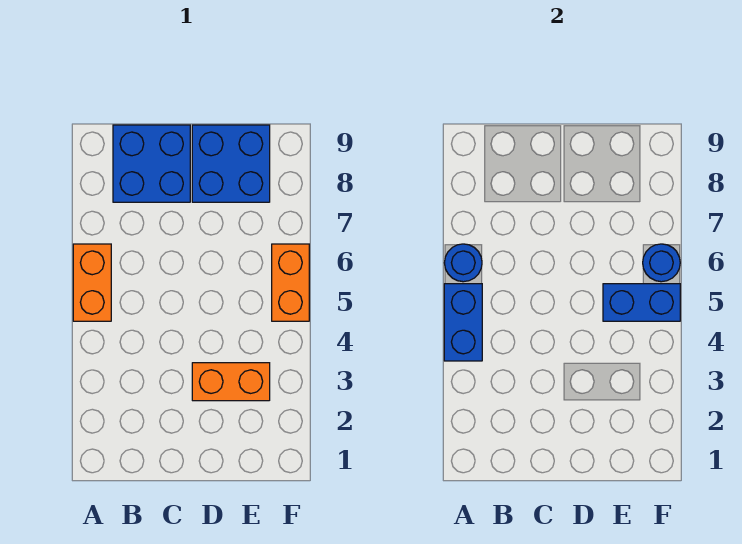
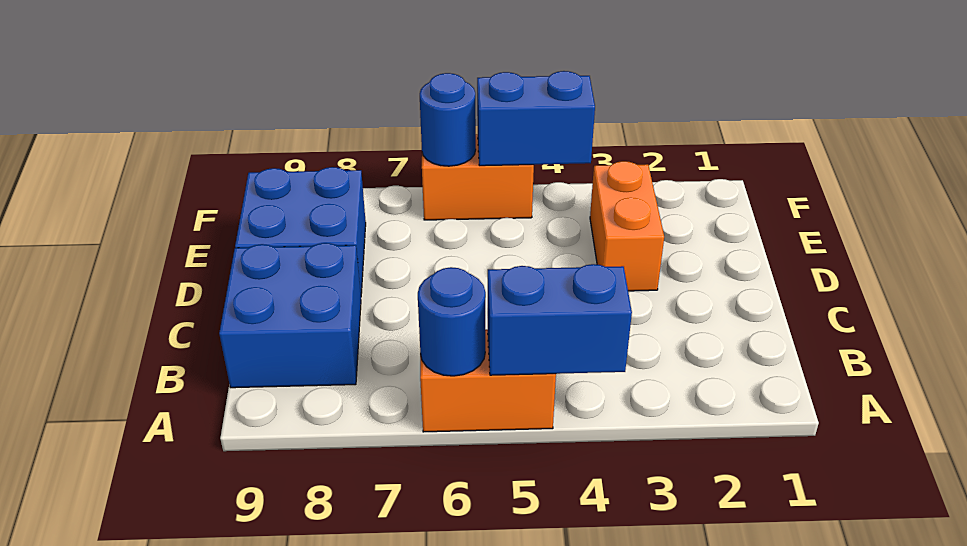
blue brick E5:F5 level 2 -> blue brick F4:F5 level 2

